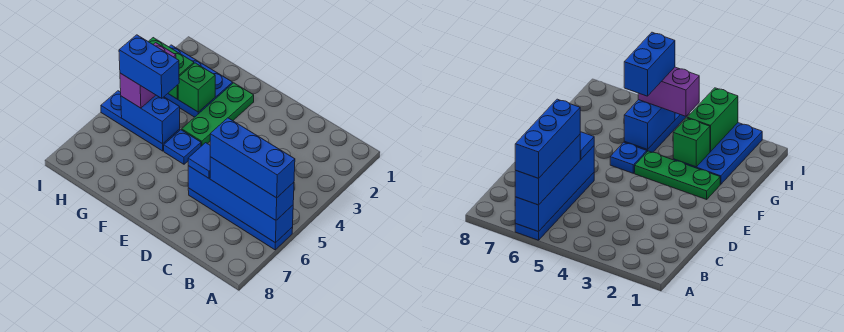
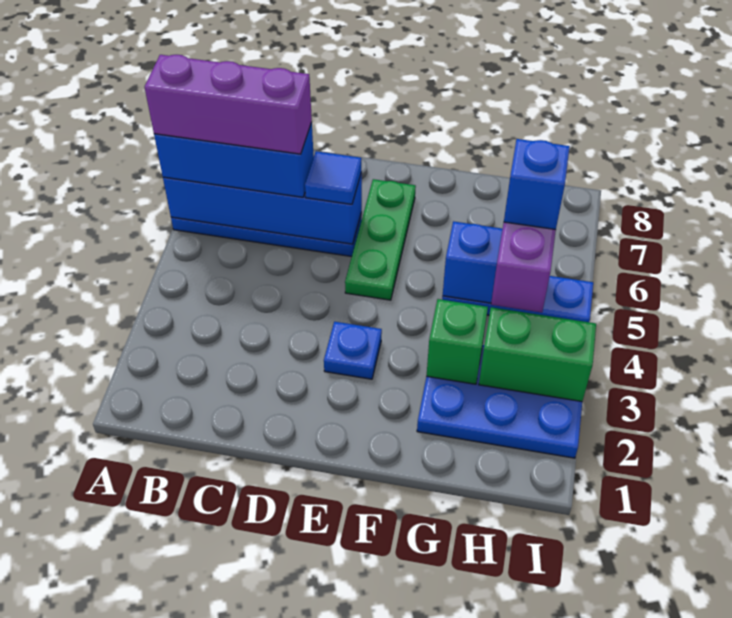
blue brick A6:C6 level 4 -> purple brick A6:C6 level 4
green plate F2:F4 level 1 -> green plate E5:E7 level 1
blue plate F5 level 1 -> blue plate E3 level 1
blue brick G5:H5 level 4 -> blue brick H5 level 4

